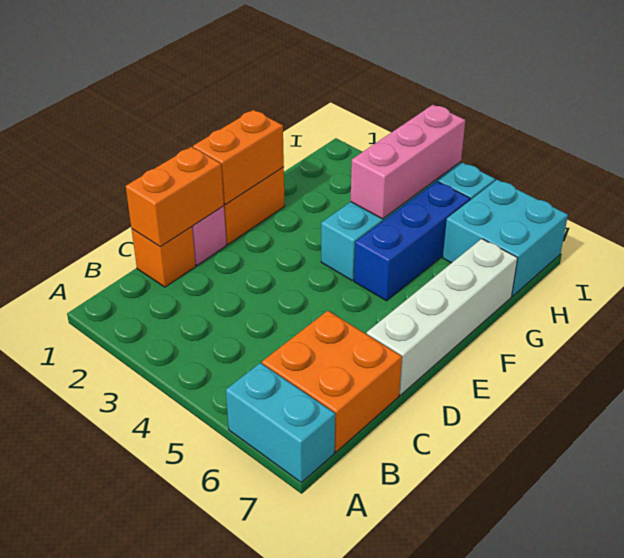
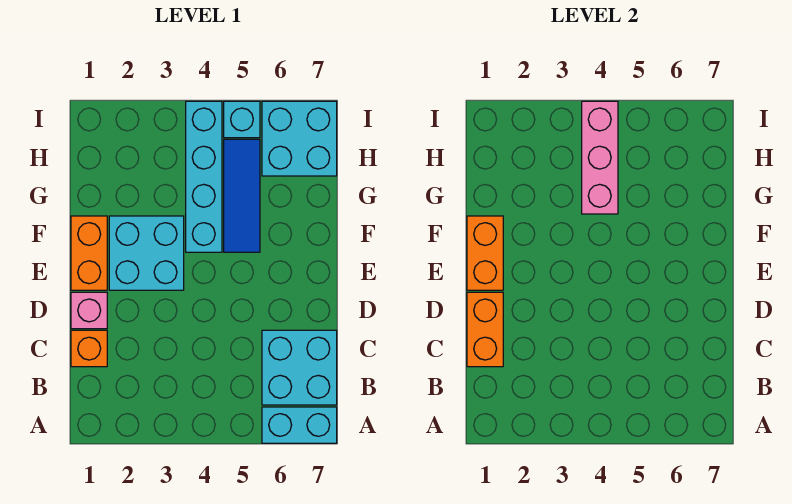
orange brick B6:C7 level 1 -> cyan brick B6:C7 level 1
white brick D7:G7 level 1 -> none
none -> cyan brick E2:F3 level 1
blue brick F5:H5 level 1 -> blue tile F5:H5 level 1

